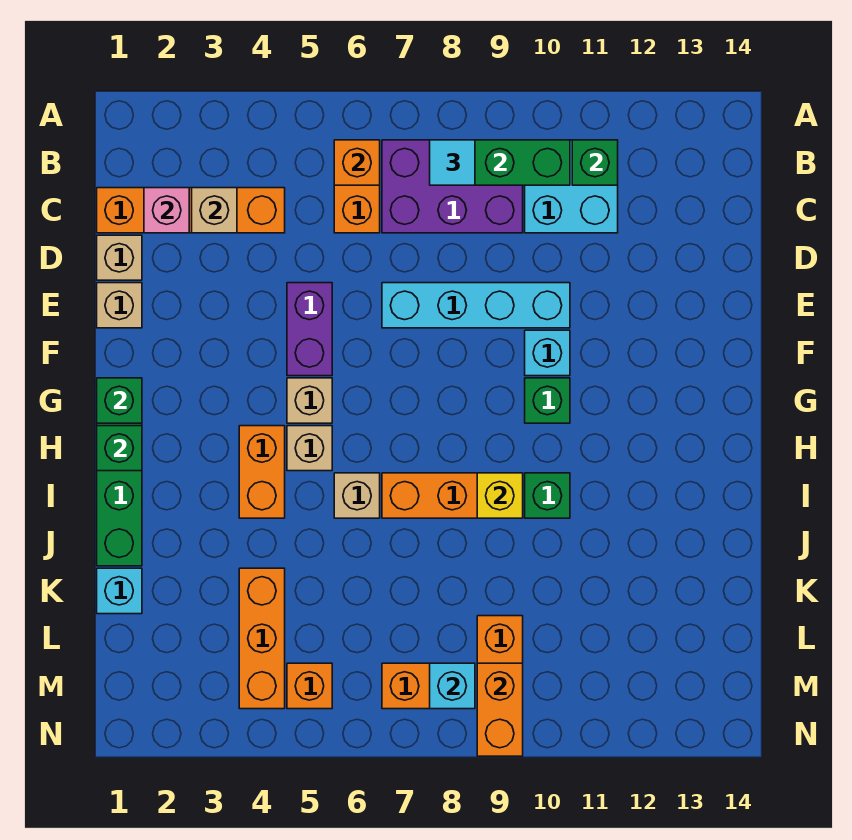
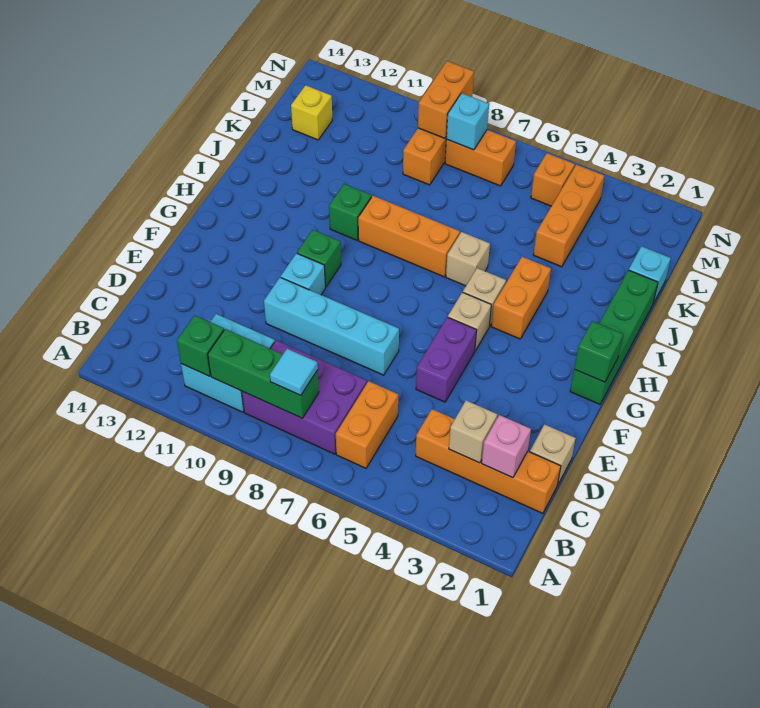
orange brick B6 level 2 -> none
tan brick E1 level 1 -> none
green brick H1 level 2 -> none
yellow brick I9 level 2 -> yellow brick L13 level 1

